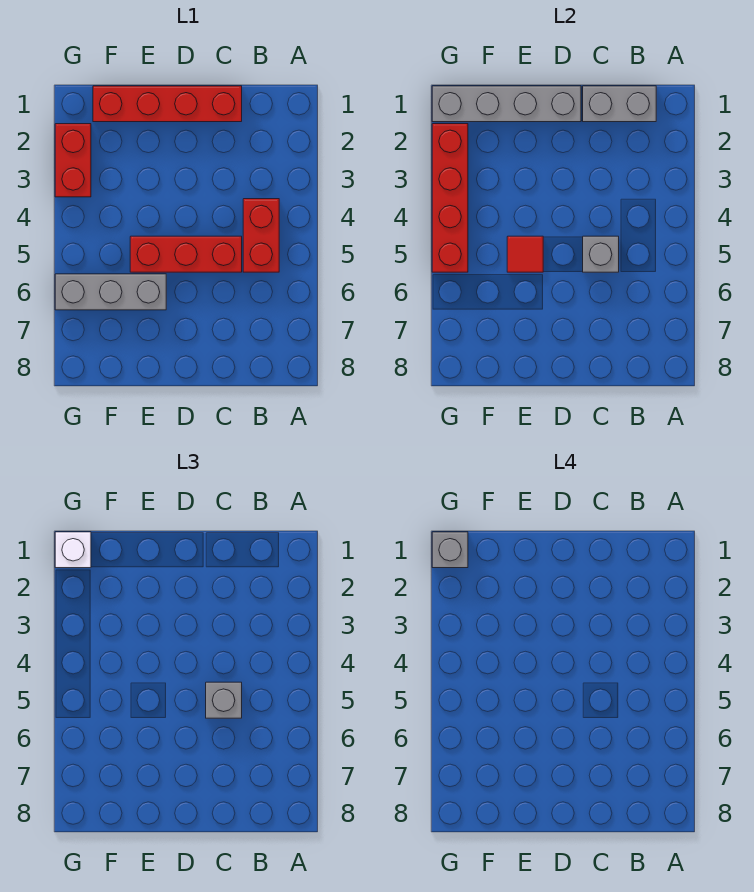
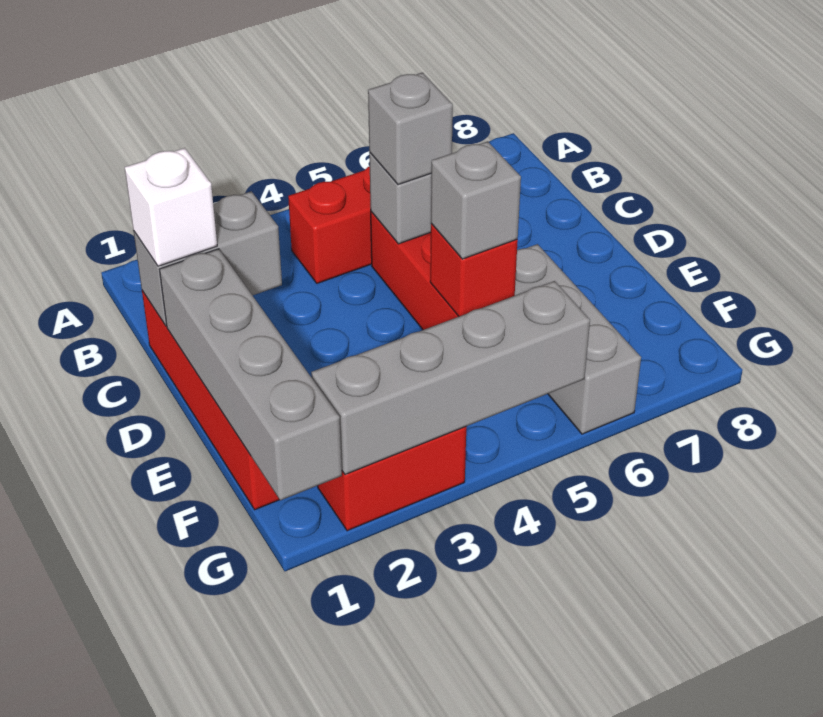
grey brick B1:C1 level 2 -> grey brick C1:C2 level 2
red tile E5 level 2 -> red brick E5 level 2
white brick G1 level 3 -> white brick C1 level 3
grey brick G1 level 4 -> grey brick E5 level 3
red brick G2:G5 level 2 -> grey brick G2:G5 level 2

